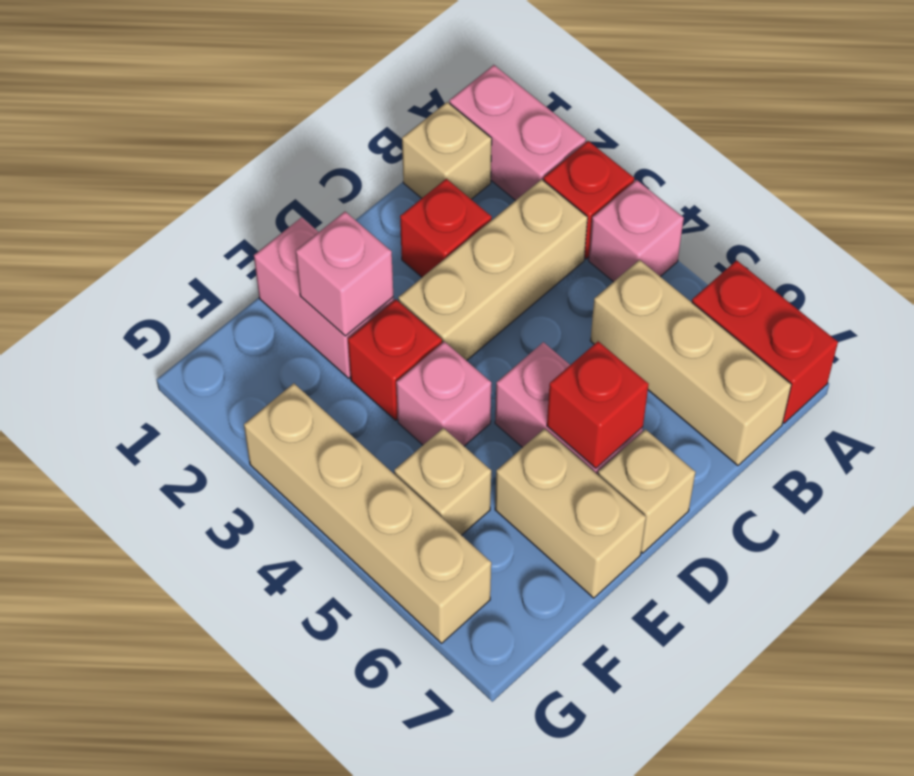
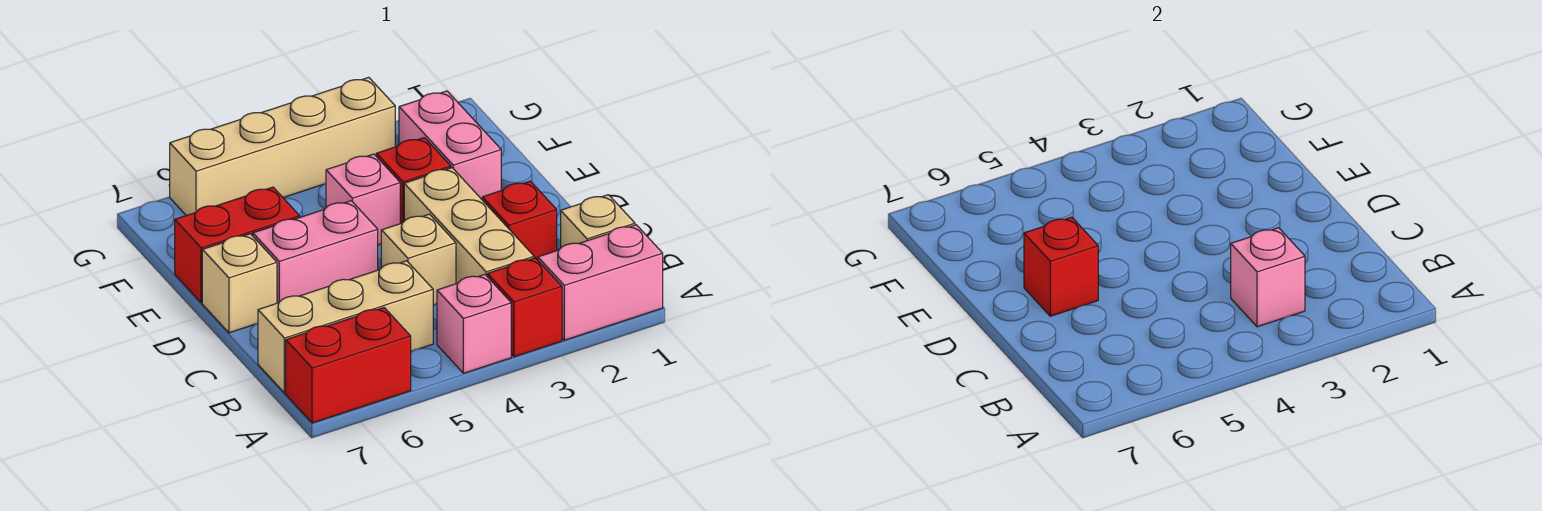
pink brick E1:E2 level 1 -> pink brick E2:F2 level 1
pink brick E2 level 2 -> pink brick B3 level 2
tan brick E6:E7 level 1 -> red brick E6:E7 level 1
tan brick F5 level 1 -> tan brick C4 level 1

